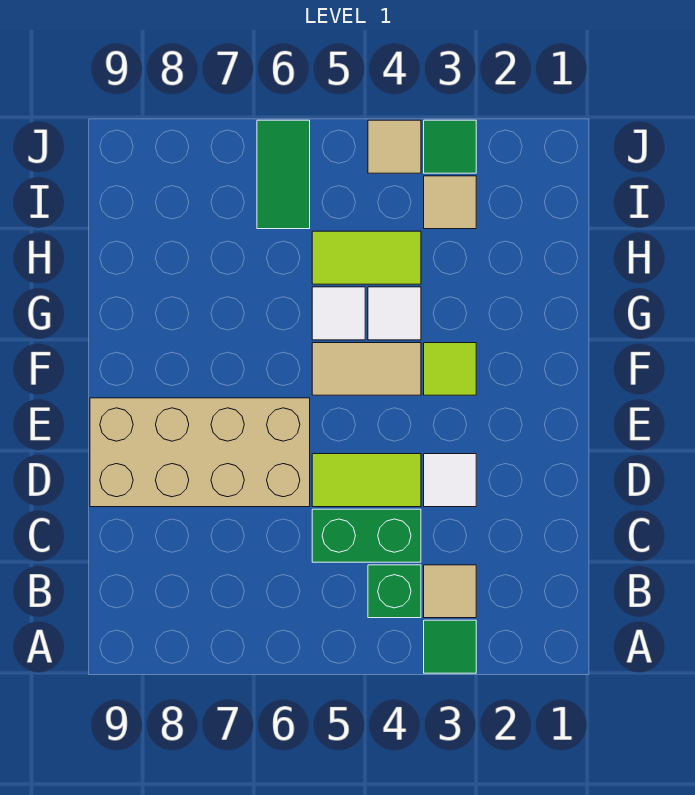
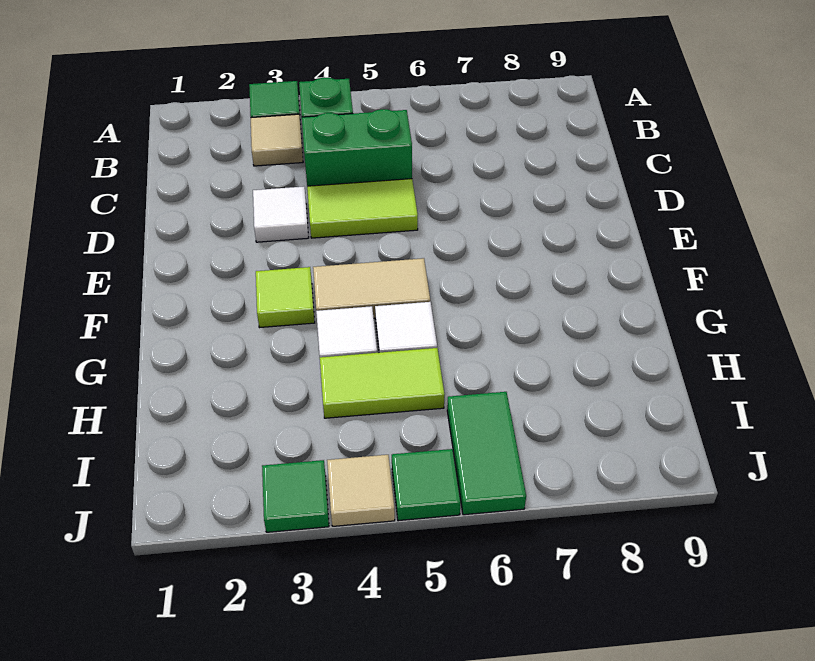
tan brick D6:E9 level 1 -> none
tan tile I3 level 1 -> none
none -> green tile J5 level 1

